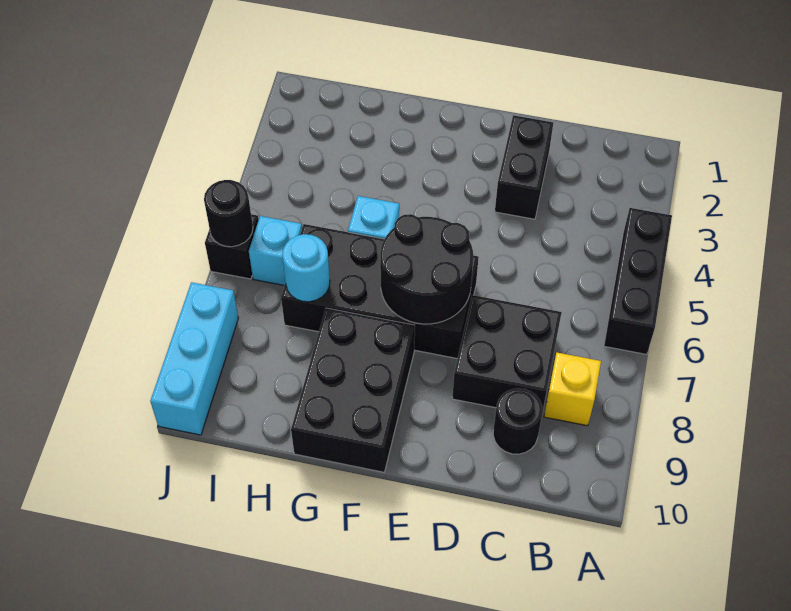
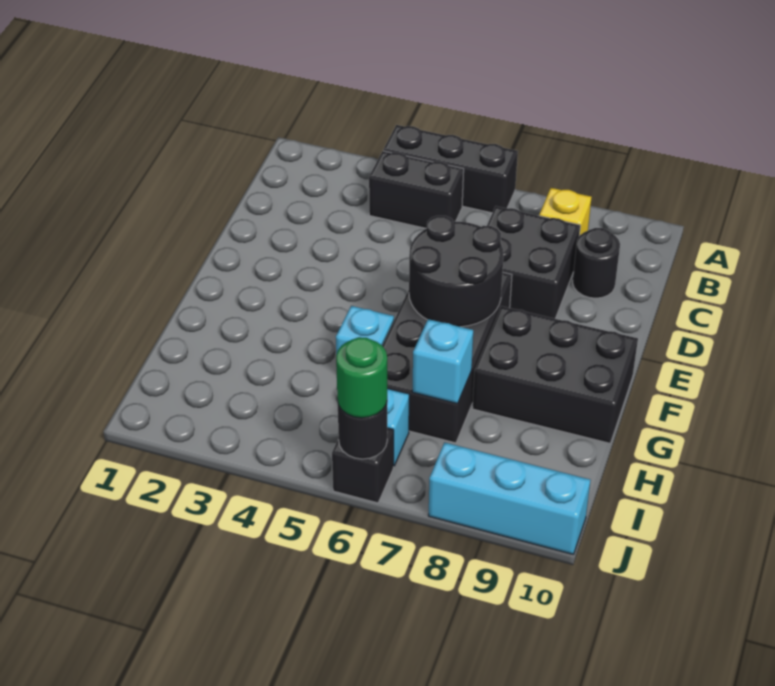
black brick D2:D3 level 1 -> black brick B4:B5 level 1
cyan round brick H7 level 2 -> cyan brick H7 level 2
none -> green round brick J6 level 3

